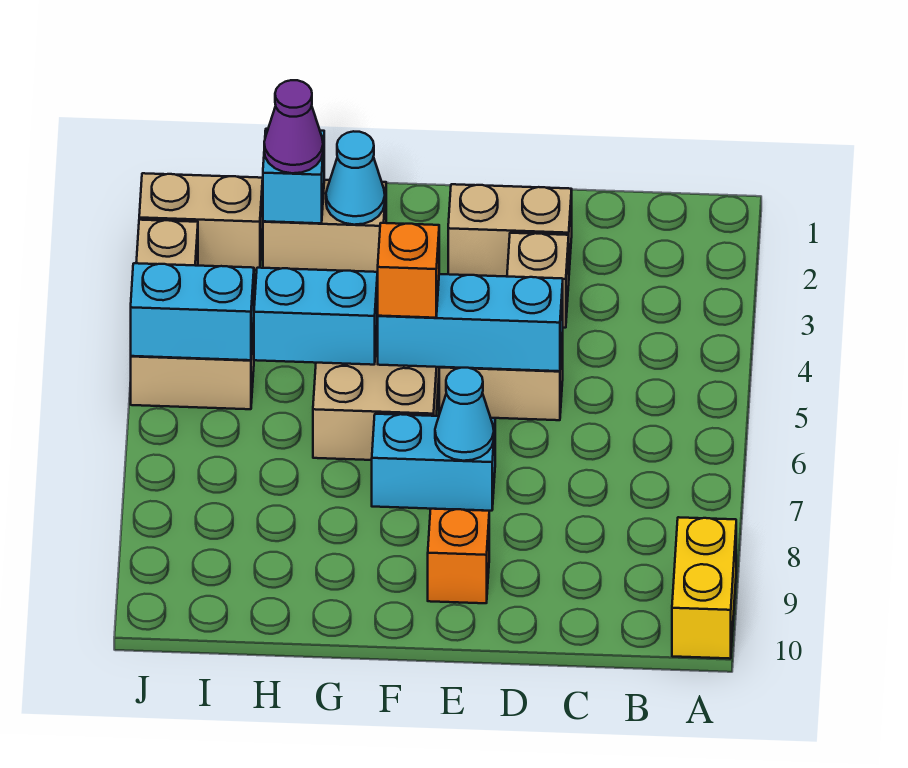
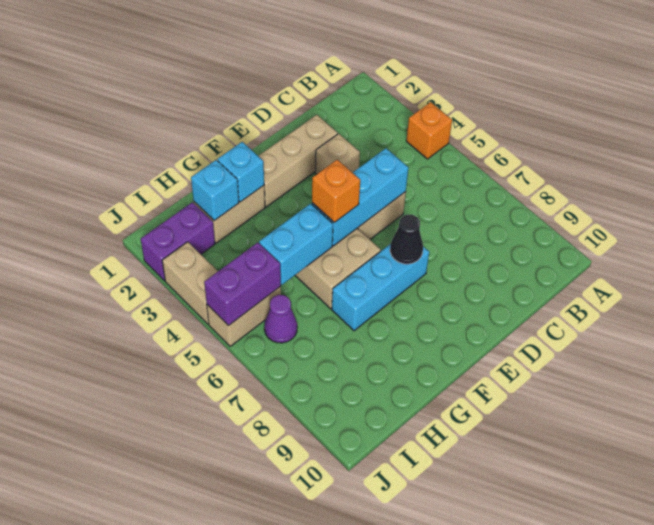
yellow brick A9:A10 level 1 -> none
tan brick D2:E2 level 1 -> tan brick D2:F2 level 1
cyan brick E7:F7 level 1 -> cyan brick E7:G7 level 1
cyan cone E7 level 2 -> black cone E7 level 2
orange brick E9 level 1 -> orange brick A4 level 1
cyan cone G2 level 2 -> cyan brick G2 level 2
purple cone H2 level 3 -> purple cone I6 level 1
tan brick I2:J2 level 1 -> purple brick I2:J2 level 1
cyan brick I5:J5 level 2 -> purple brick I5:J5 level 2

